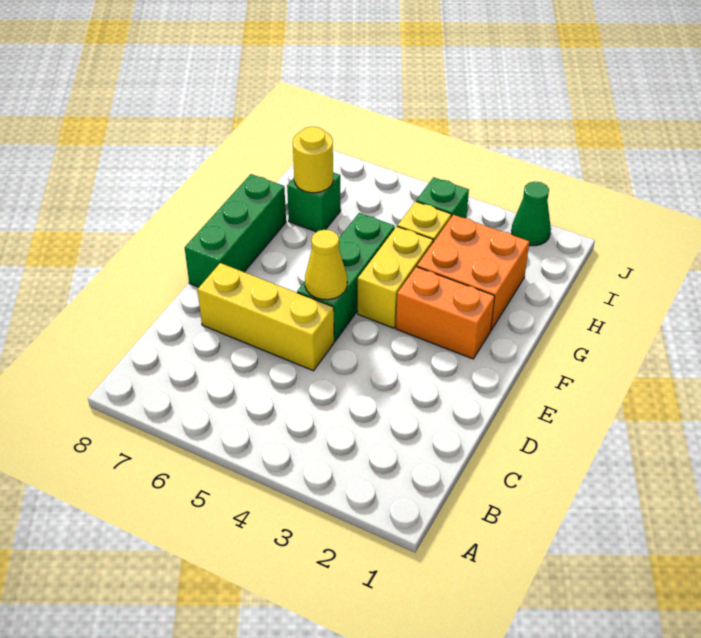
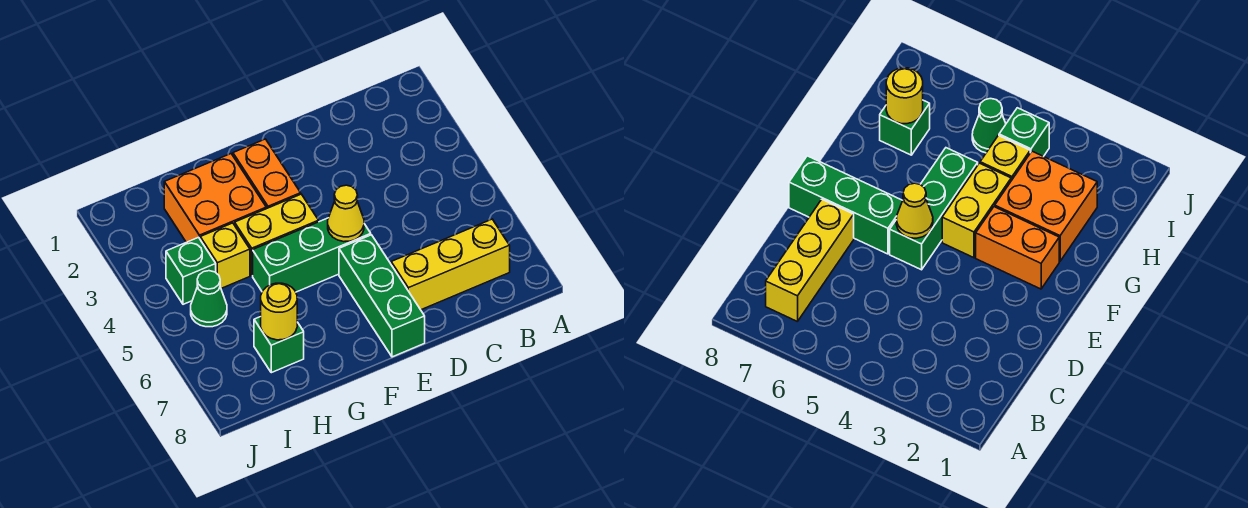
yellow brick D5:D7 level 1 -> yellow brick B7:D7 level 1
green brick E8:G8 level 1 -> green brick E6:E8 level 1
green cone J2 level 1 -> green cone I5 level 1

